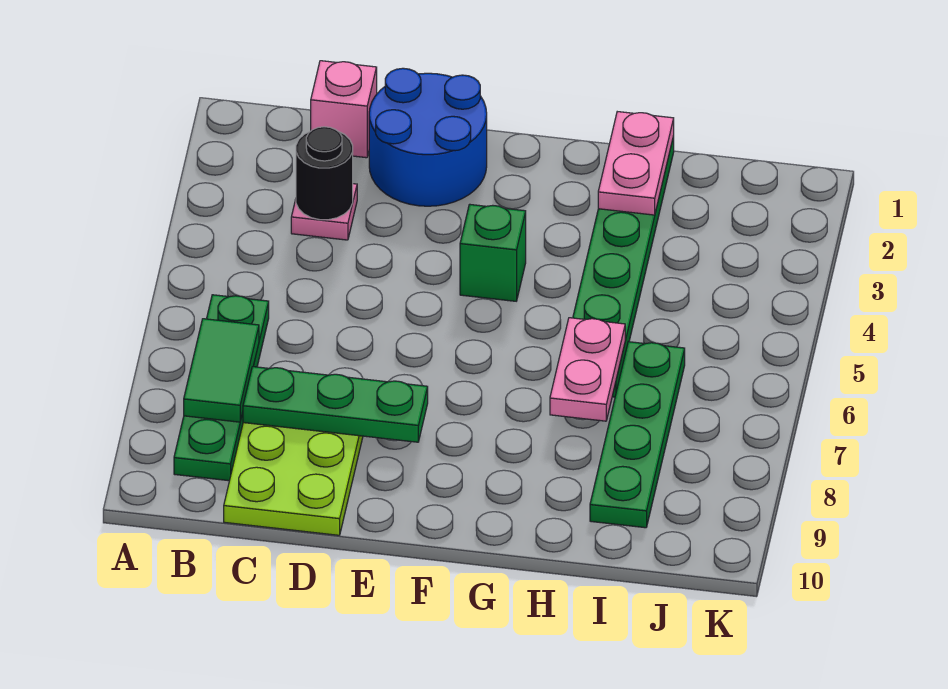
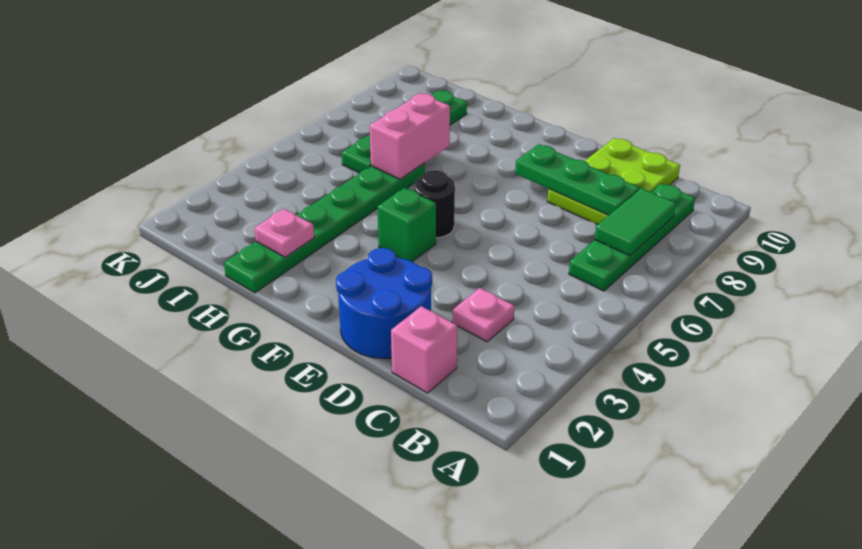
black round brick C3 level 2 -> black round brick F5 level 1
pink plate H1:H2 level 2 -> pink plate H2 level 2
pink plate H6:H7 level 2 -> pink brick H6:H7 level 2

